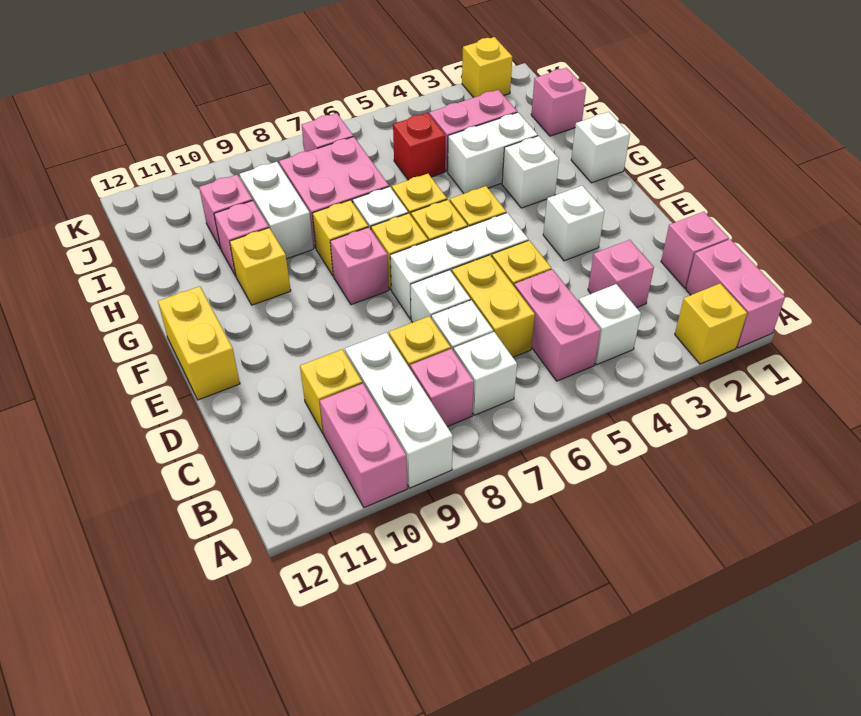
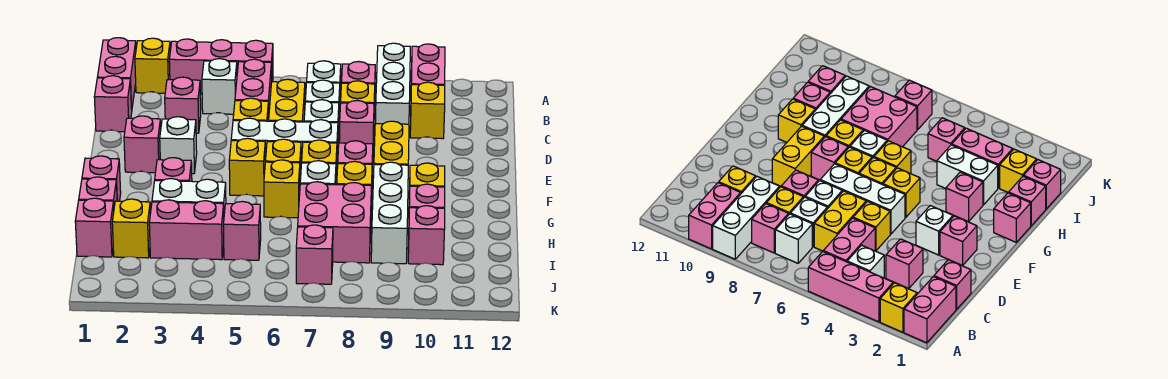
none -> pink brick A3:A5 level 1
none -> pink brick D8 level 1
none -> pink brick E2 level 1
yellow brick E12:F12 level 1 -> yellow brick E9:F9 level 1
white brick G1 level 1 -> pink brick G1 level 1
white brick G3 level 1 -> pink brick G3 level 1
none -> pink brick H1 level 1
white brick H9:I9 level 1 -> white brick G9:I9 level 1
red brick I5 level 1 -> pink brick I5 level 1
yellow brick K2 level 1 -> yellow brick I2 level 1

